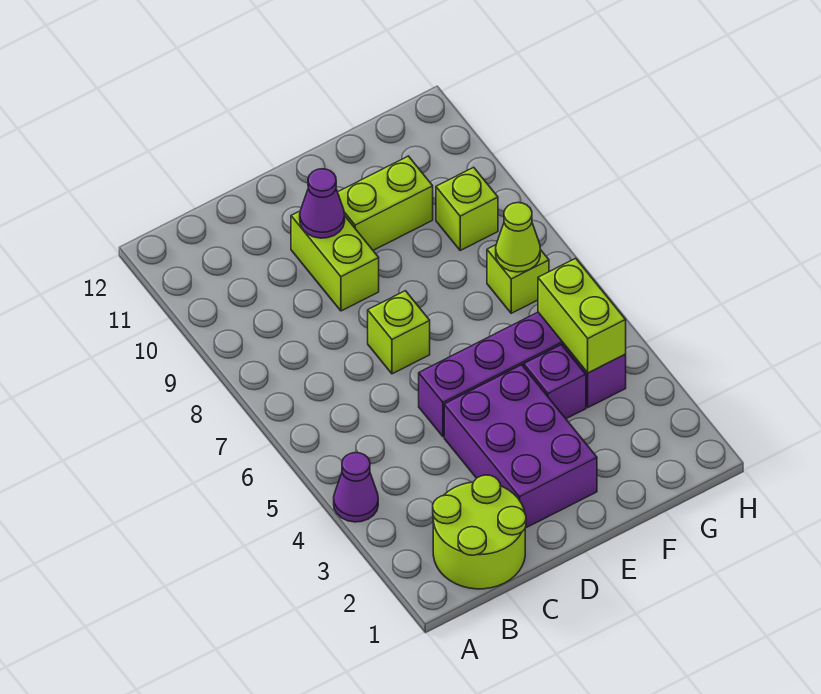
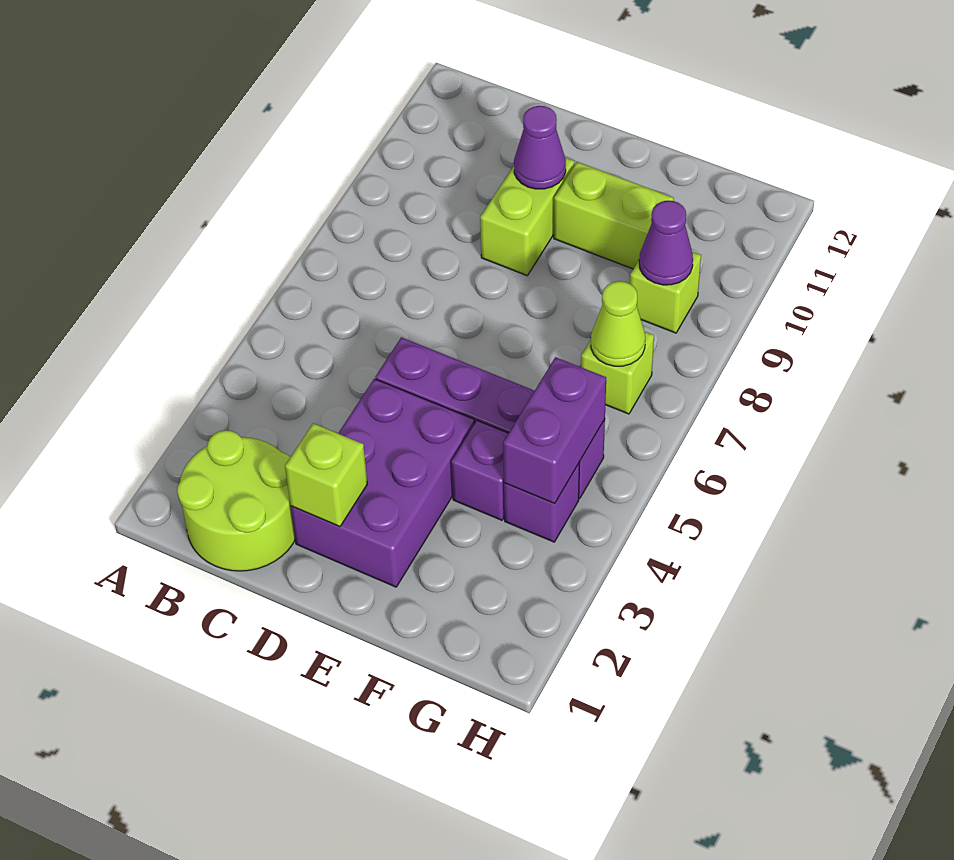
purple cone A4 level 1 -> purple cone G9 level 2
lime brick D7 level 1 -> lime brick D2 level 2
lime brick G4:G5 level 2 -> purple brick G4:G5 level 2

